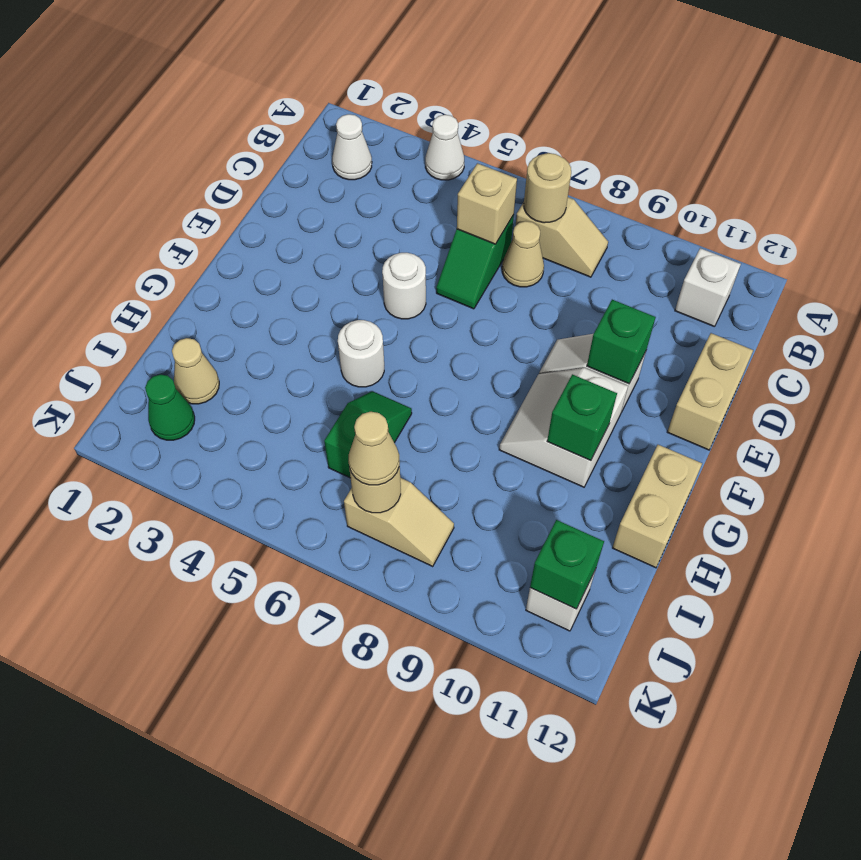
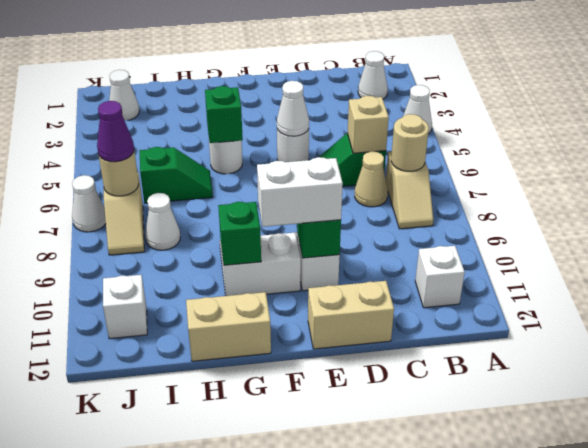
none -> white cone E5 level 2
none -> white brick E10:F10 level 3
tan cone I2 level 1 -> none
none -> white cone I8 level 1
green cone J2 level 1 -> white cone J2 level 1
tan cone J7 level 3 -> purple cone J7 level 3
green brick J11 level 2 -> green brick G5 level 2
none -> white cone K7 level 1

